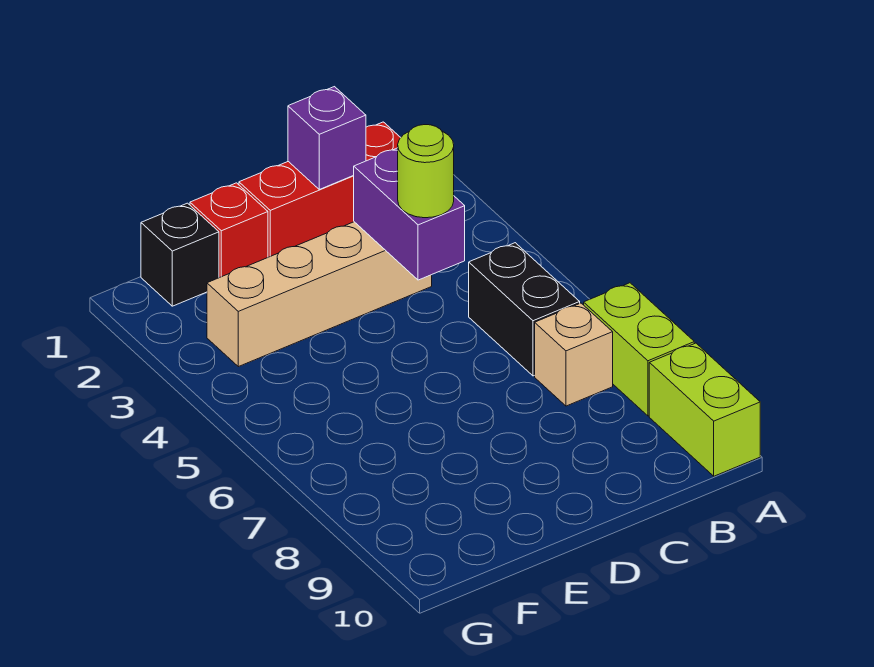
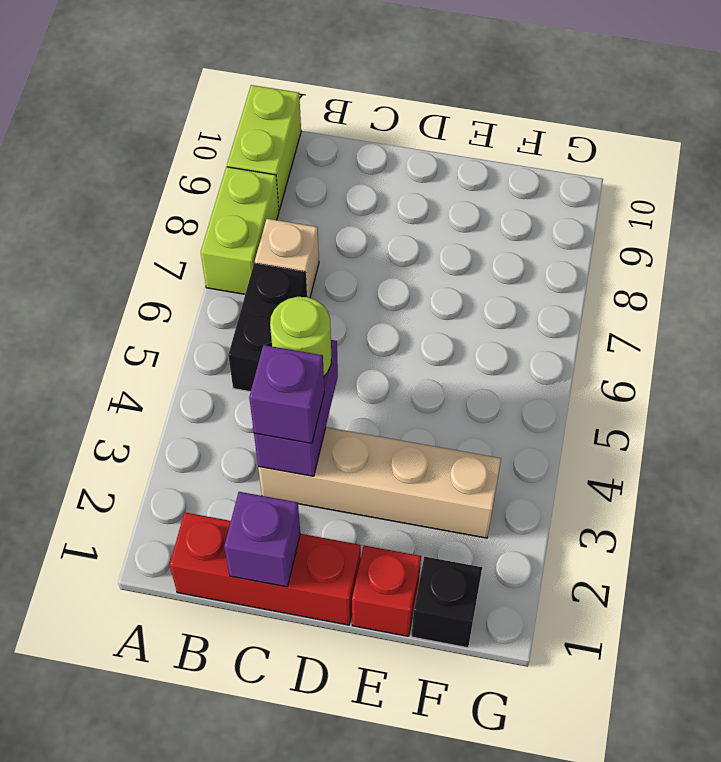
none -> purple brick C3 level 3

